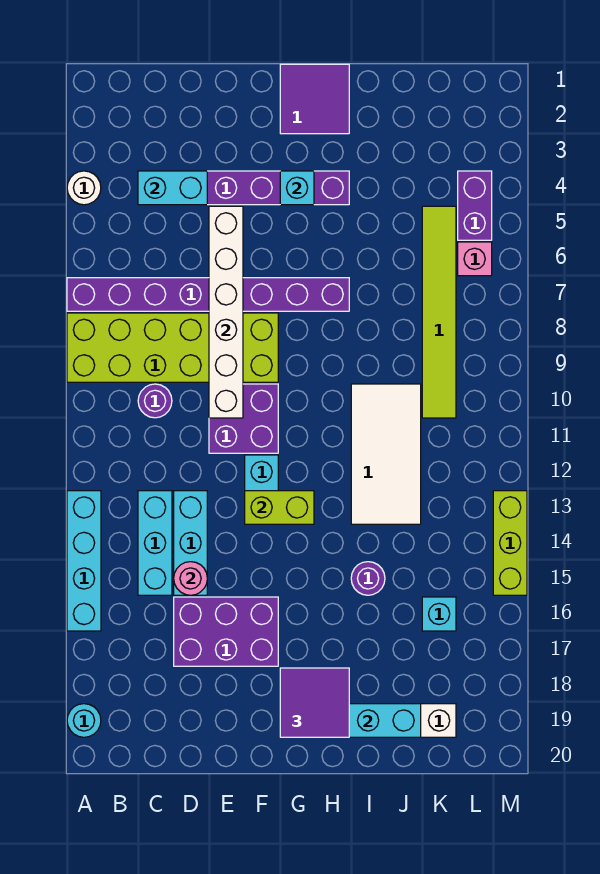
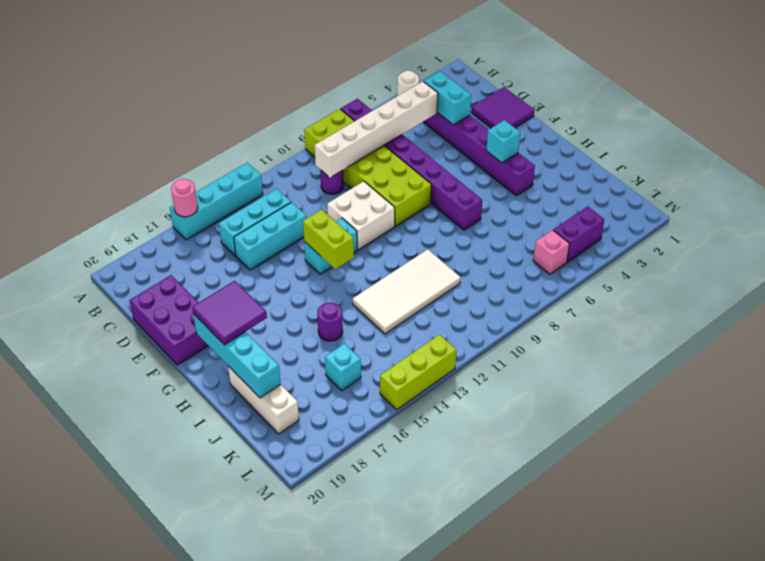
cyan round brick A19 level 1 -> none
pink round brick D15 level 2 -> pink round brick A16 level 2
purple brick D16:F17 level 1 -> purple brick D19:F20 level 1
white brick E5:E10 level 2 -> white brick C5:C10 level 2
purple brick E10:F11 level 1 -> white brick E10:F11 level 1
purple tile G1:H2 level 1 -> purple tile D1:E2 level 1
lime tile K5:K10 level 1 -> none

